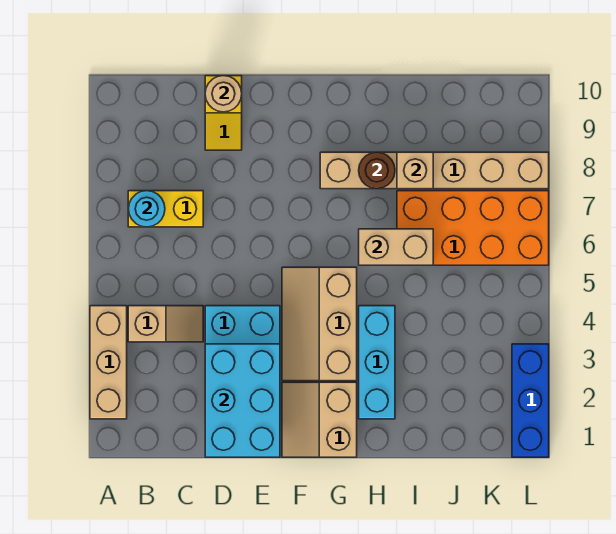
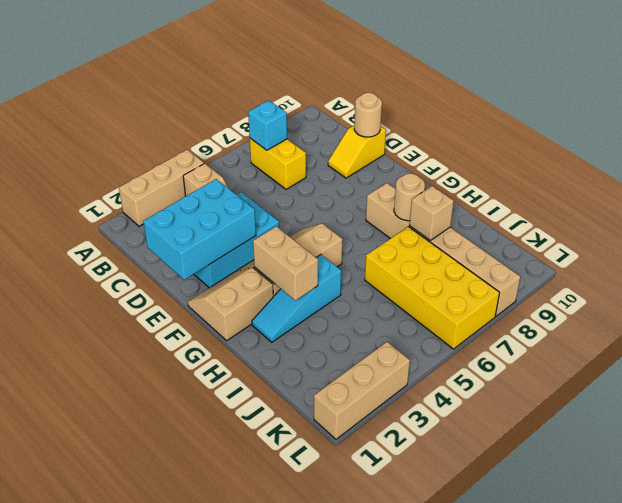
cyan round brick B7 level 2 -> cyan brick B7 level 2
cyan brick H2:H4 level 1 -> cyan slope H2:H4 level 1 top 4
tan brick H6:I6 level 2 -> tan brick G3:H3 level 2
brown round brick H8 level 2 -> tan round brick H8 level 2
orange brick I6:L7 level 1 -> yellow brick I6:L7 level 1
blue brick L1:L3 level 1 -> tan brick L1:L3 level 1

